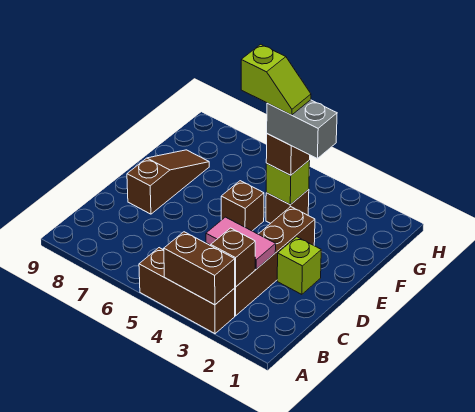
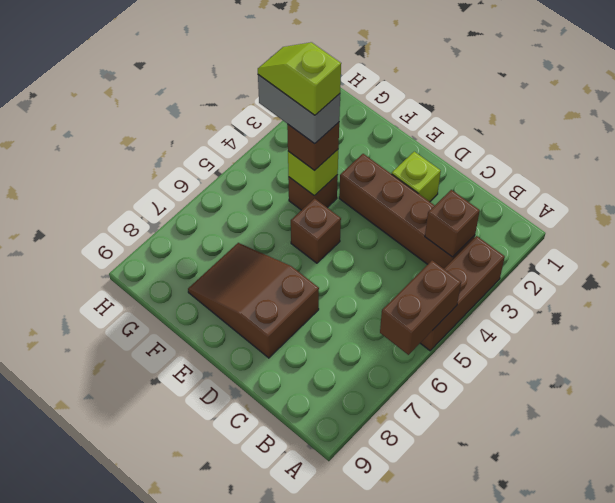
brown brick A3:A4 level 2 -> brown brick A5:A6 level 2
pink tile C3:C4 level 2 -> none
brown slope D8:F8 level 1 top D -> brown slope D7:F8 level 1 top D
grey brick F3:F4 level 4 -> grey brick F4:G4 level 4
lime slope F4:F5 level 5 top 5 -> lime slope F4:G4 level 5 top F

